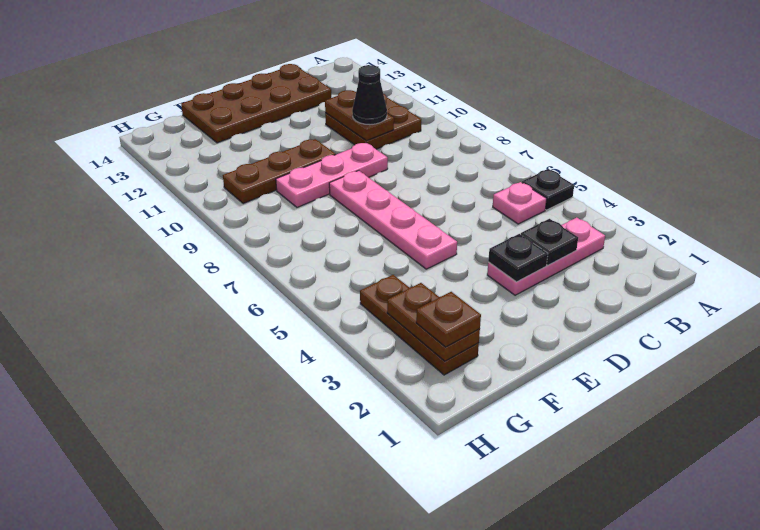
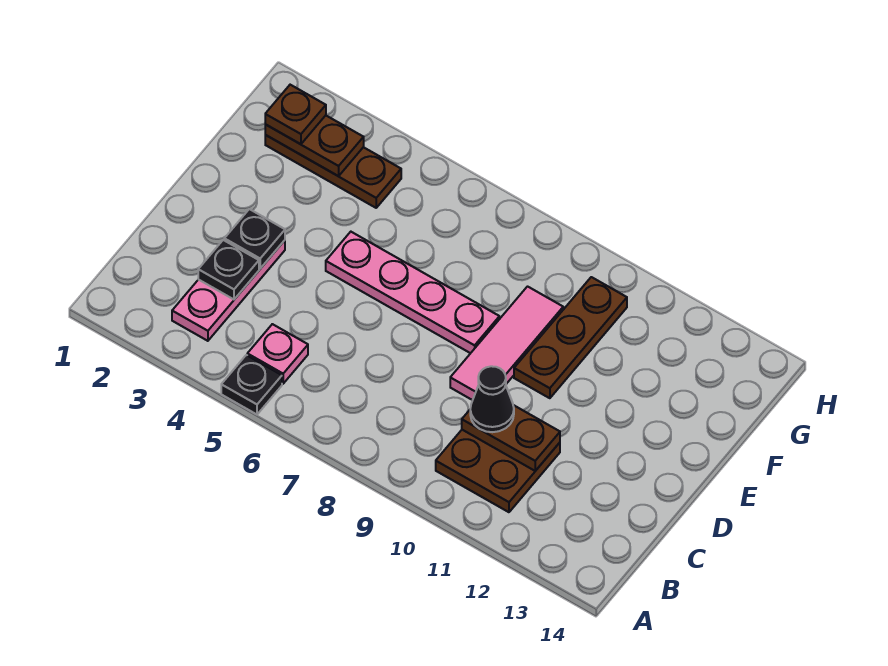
brown plate C13:F14 level 1 -> none
pink plate D9:F9 level 1 -> pink tile D9:F9 level 1

